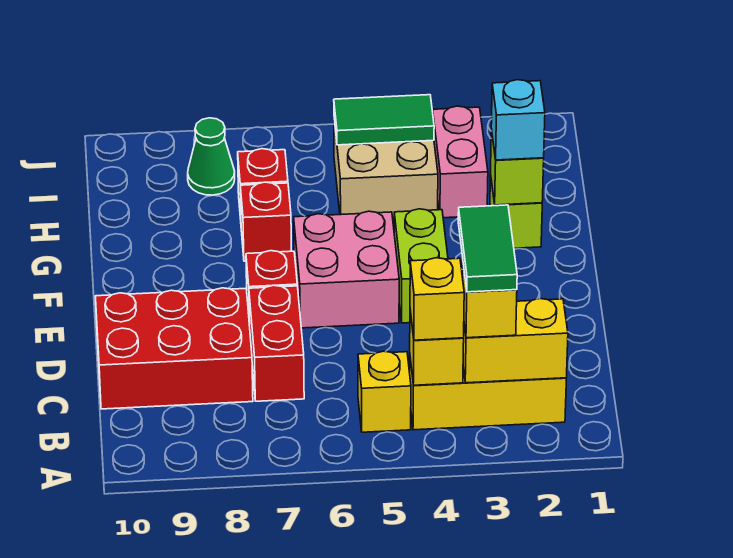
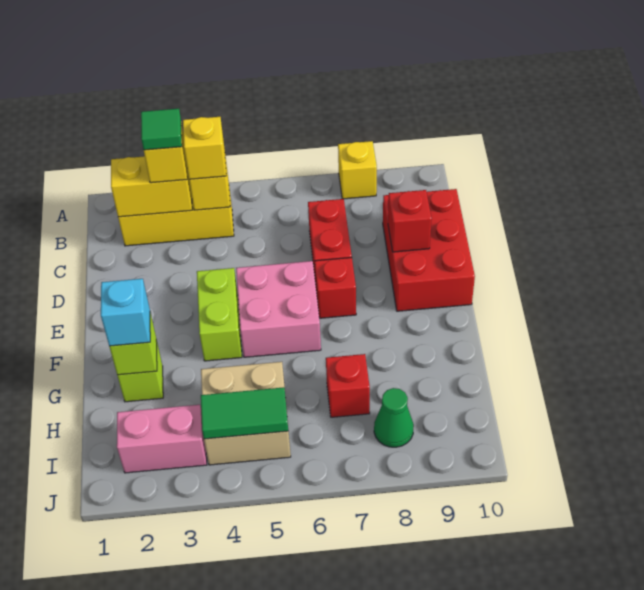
green tile B3:C3 level 4 -> green tile B3 level 4
yellow brick B5 level 1 -> yellow brick A8 level 1
red brick C8:D10 level 1 -> red brick C9:E10 level 1
red brick G7 level 1 -> red brick D9 level 2
pink brick H3:I3 level 1 -> pink brick I2:I3 level 1

